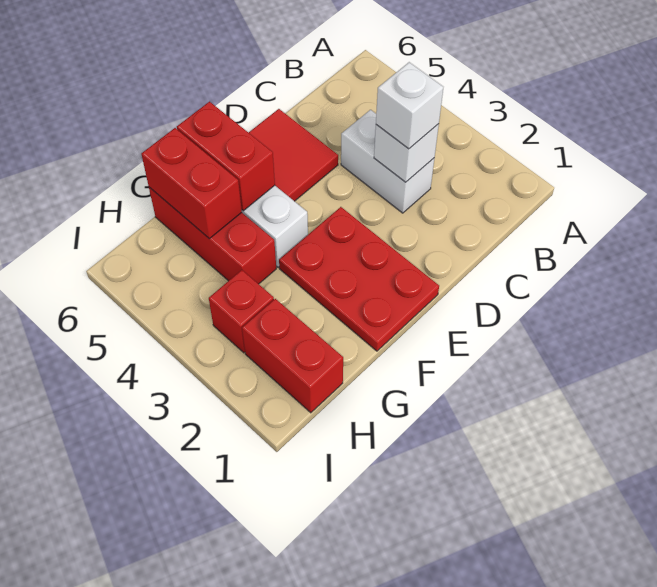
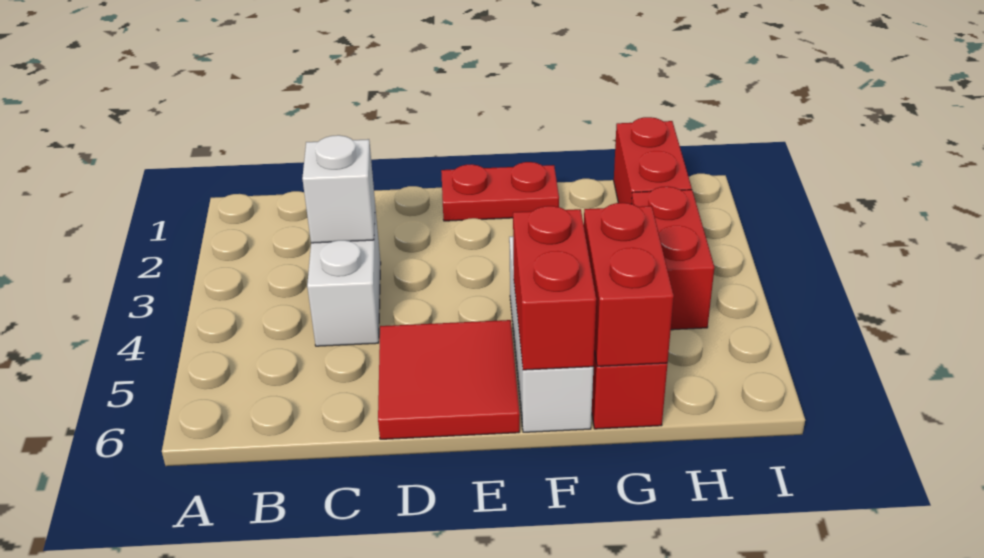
white brick C3 level 3 -> none
red plate E1:F3 level 1 -> red plate E1:F1 level 1
red brick H3 level 1 -> red brick H3:H4 level 1

